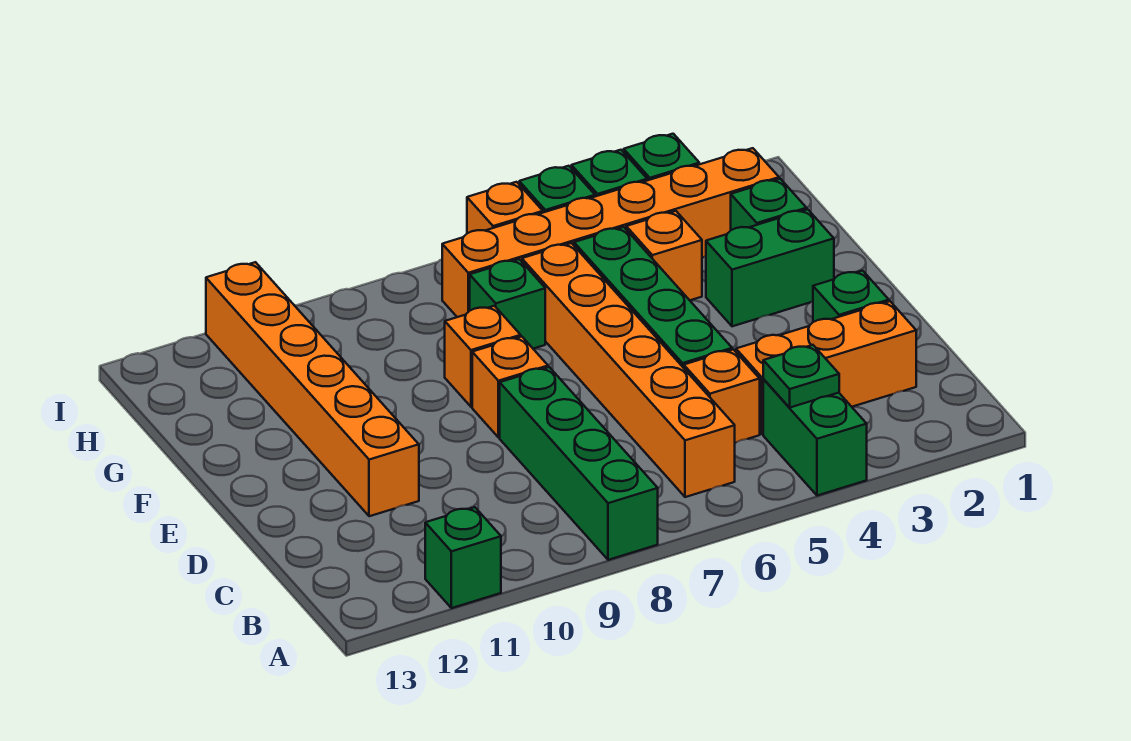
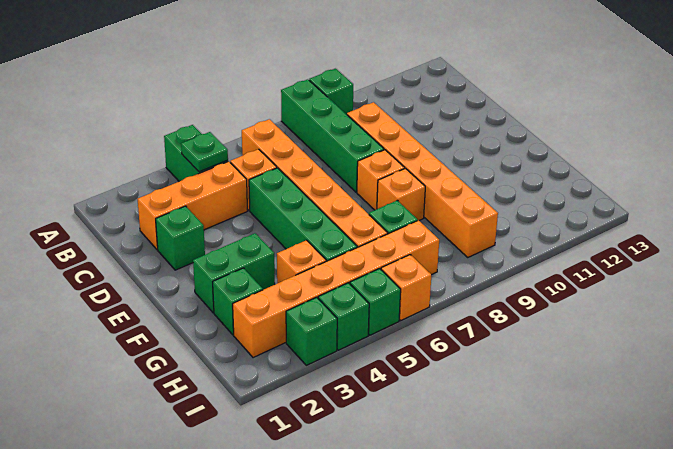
green brick A11 level 1 -> green brick A9 level 1
orange brick D11:I11 level 1 -> orange brick C9:H9 level 1

